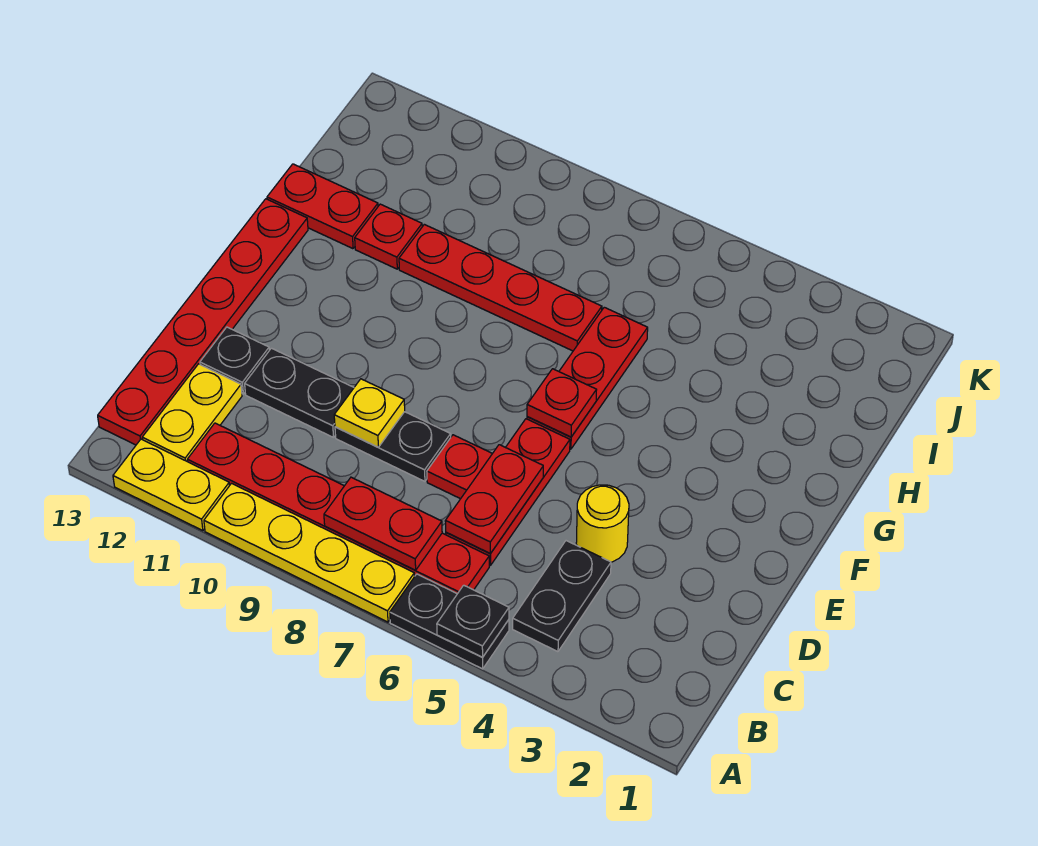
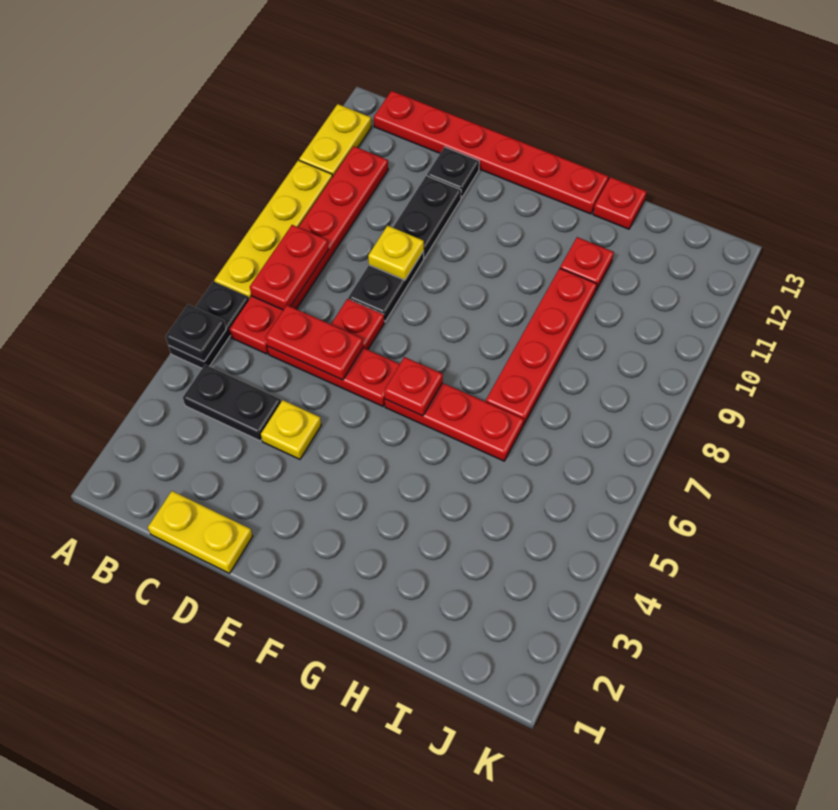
yellow plate B12:C12 level 1 -> yellow plate C1:D1 level 1
yellow round brick D4 level 1 -> yellow plate D4 level 1
red plate H12:H13 level 1 -> red plate H13 level 1

